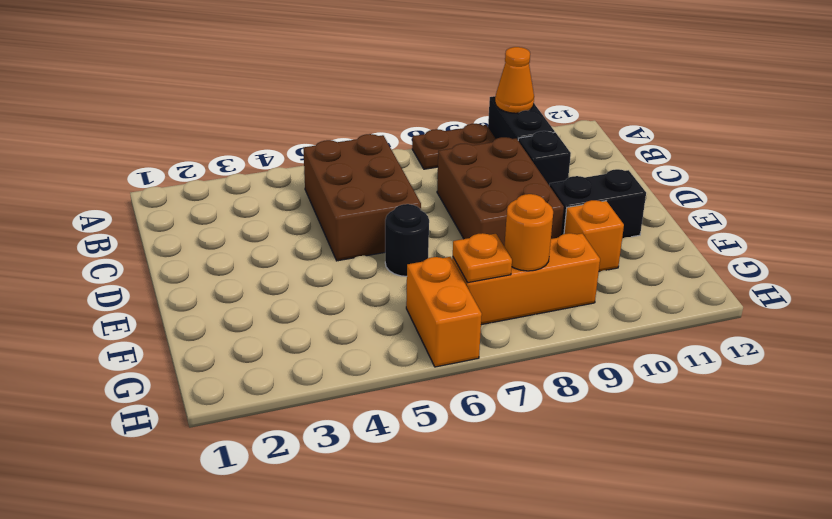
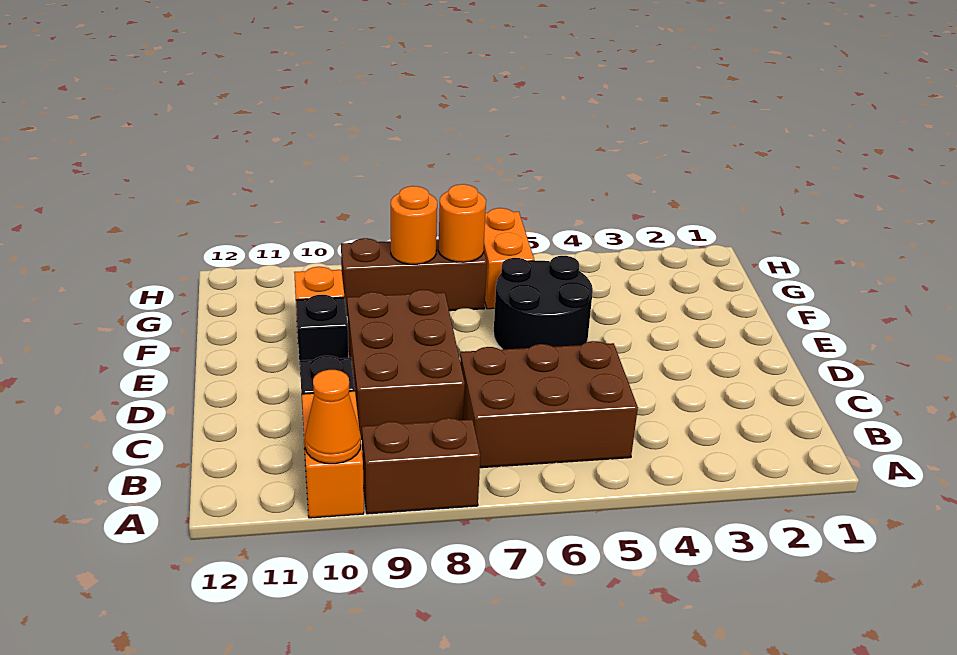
brown plate A8:A9 level 1 -> brown brick A8:A9 level 1
black brick A10:B10 level 1 -> orange brick A10:B10 level 1
brown brick B5:D6 level 1 -> brown brick B5:C7 level 1
black round brick E6 level 1 -> black round brick E5:F6 level 1
black brick E10:E11 level 1 -> black brick E10 level 1
orange brick G7:G9 level 1 -> brown brick G7:G9 level 1
orange plate G7 level 2 -> orange round brick G7 level 2

